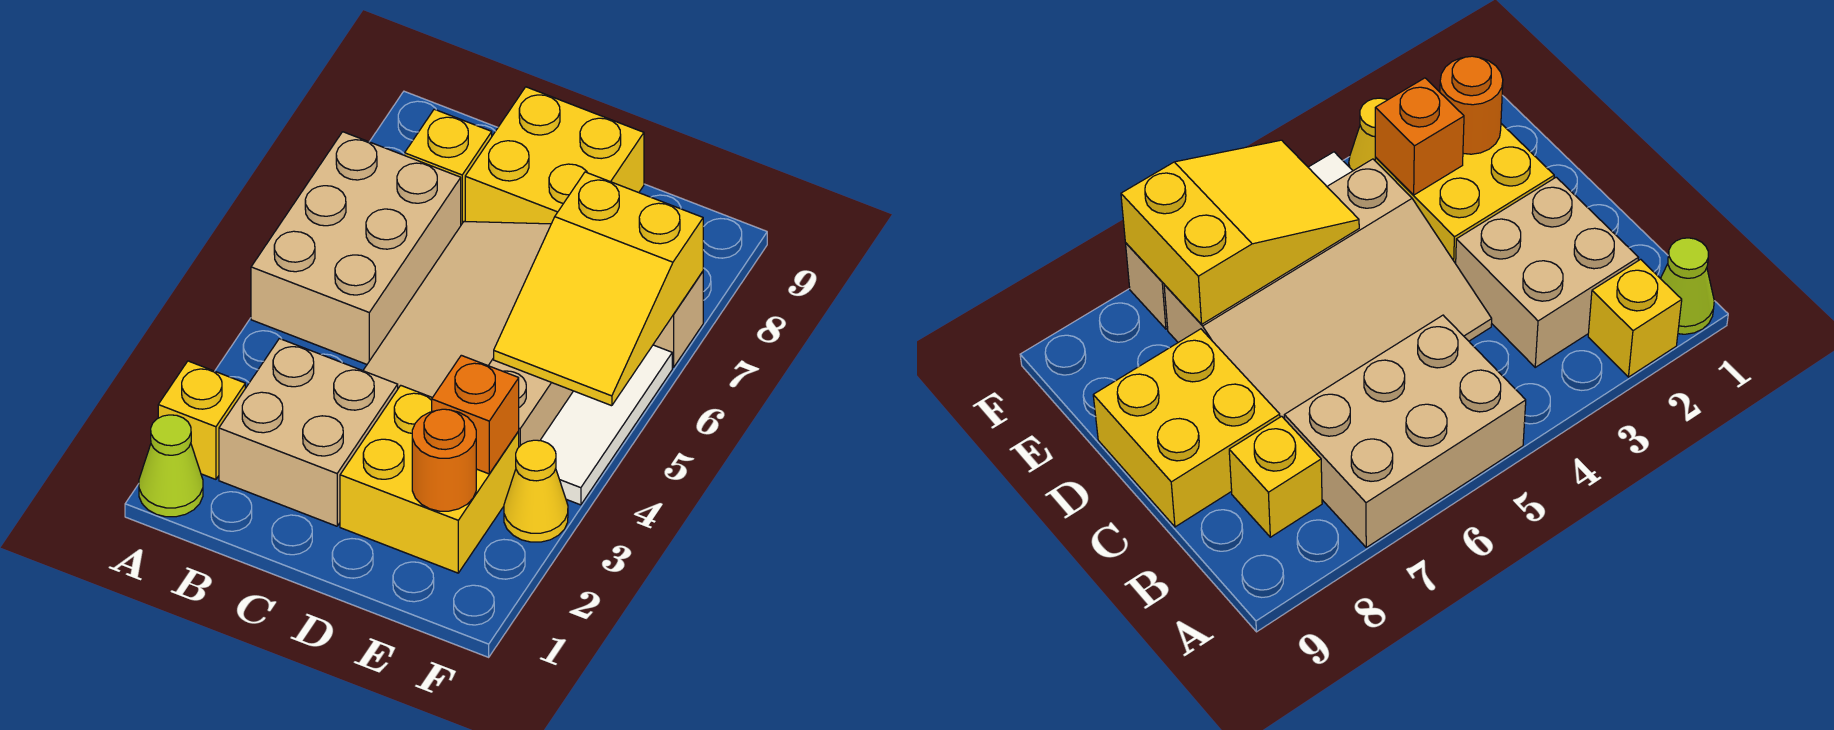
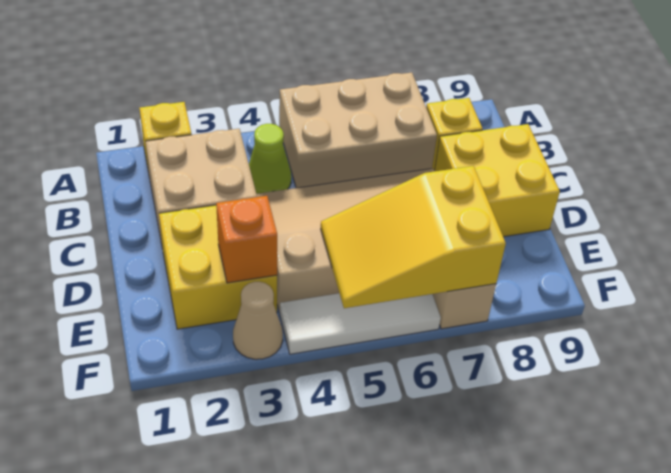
lime cone A1 level 1 -> lime cone B4 level 1
orange round brick E2 level 2 -> none
yellow cone F3 level 1 -> tan cone F3 level 1

